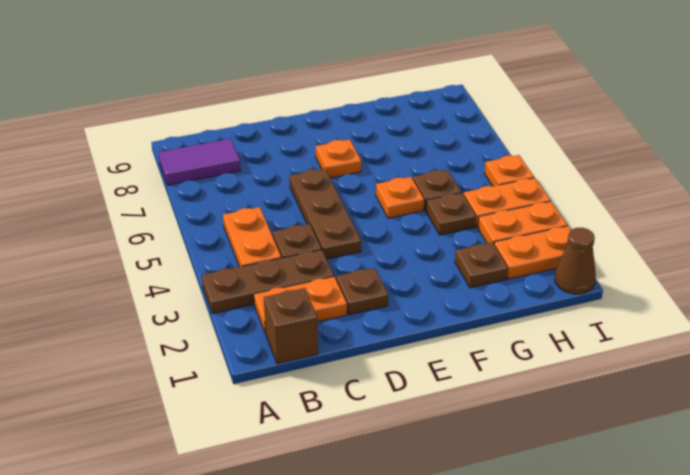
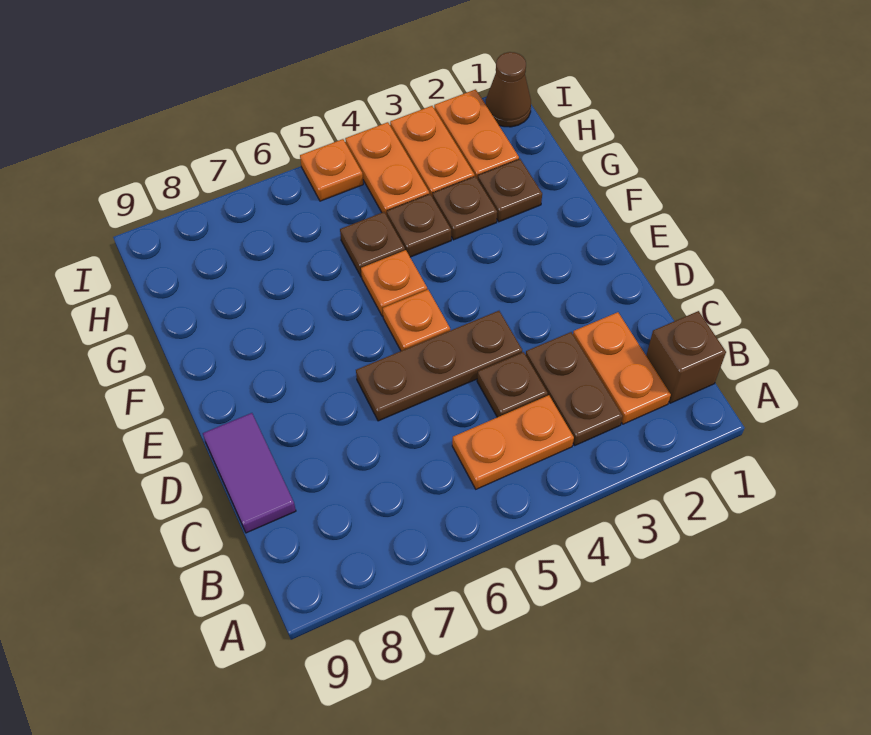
brown plate A3:C3 level 1 -> brown plate B3:C3 level 1
purple tile A8:B8 level 1 -> purple tile C9:D9 level 1
brown plate D2 level 1 -> brown plate G3 level 1
orange plate E7 level 1 -> orange plate E5 level 1

